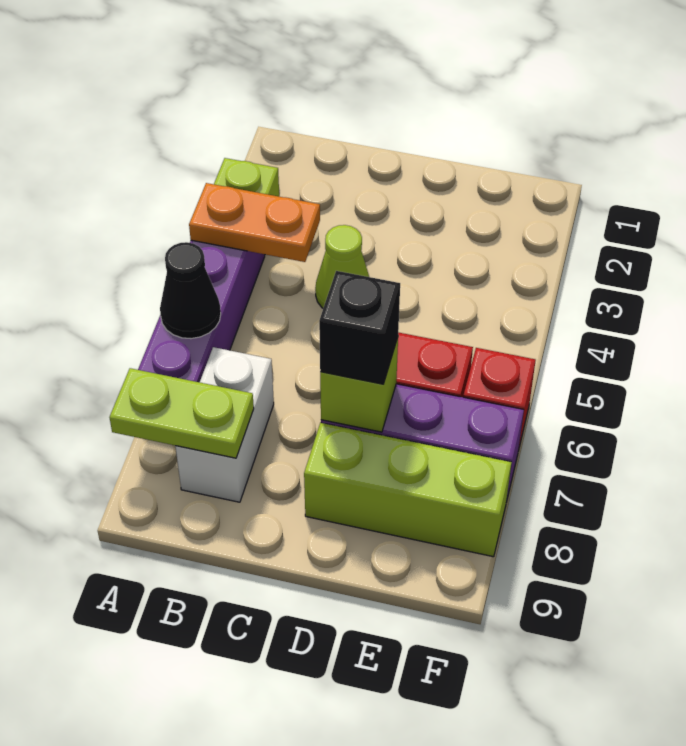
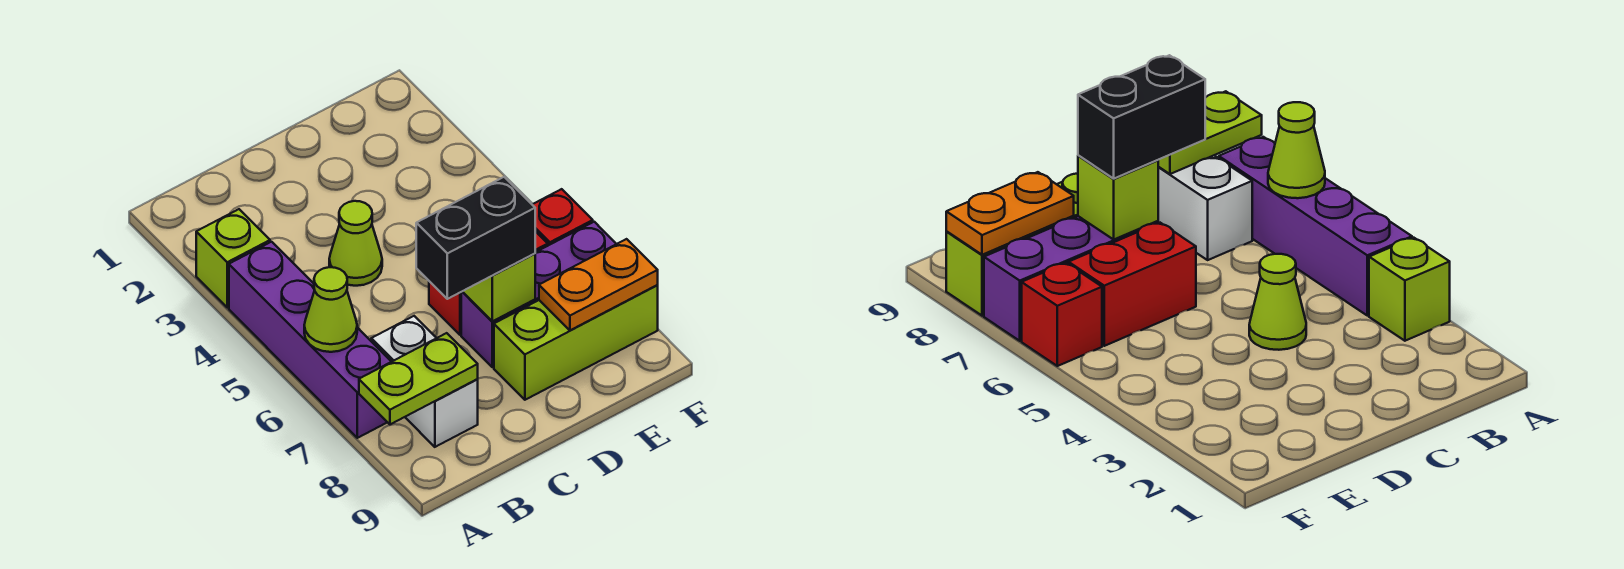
orange plate A4:B4 level 2 -> orange plate E8:F8 level 2
black cone A6 level 2 -> lime cone A6 level 2
black brick D7 level 3 -> black brick C7:D7 level 3

